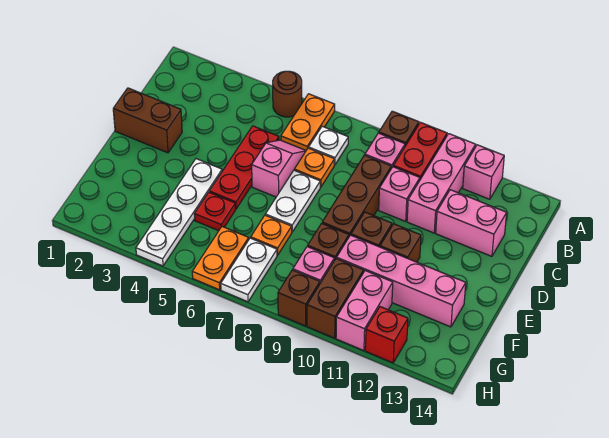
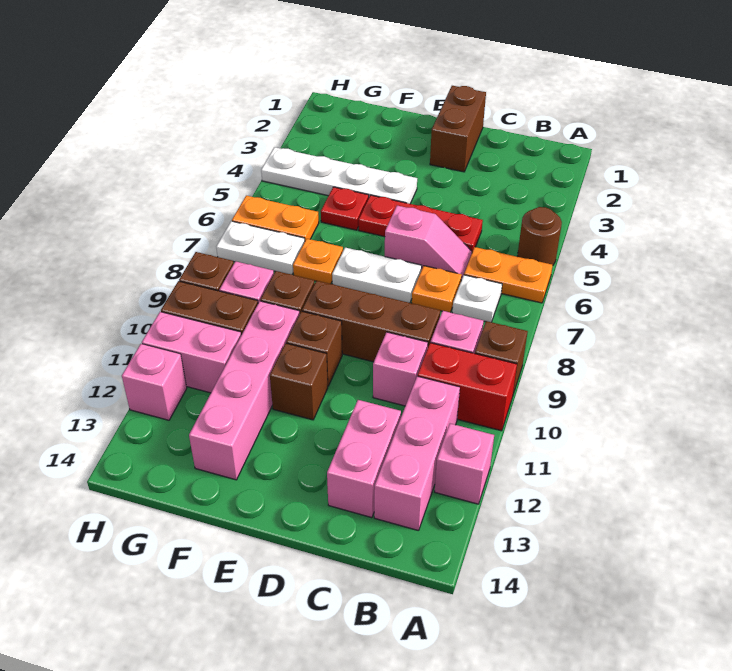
pink brick A11:C11 level 1 -> pink brick B11:B13 level 1
red brick H12 level 1 -> pink brick H12 level 1

